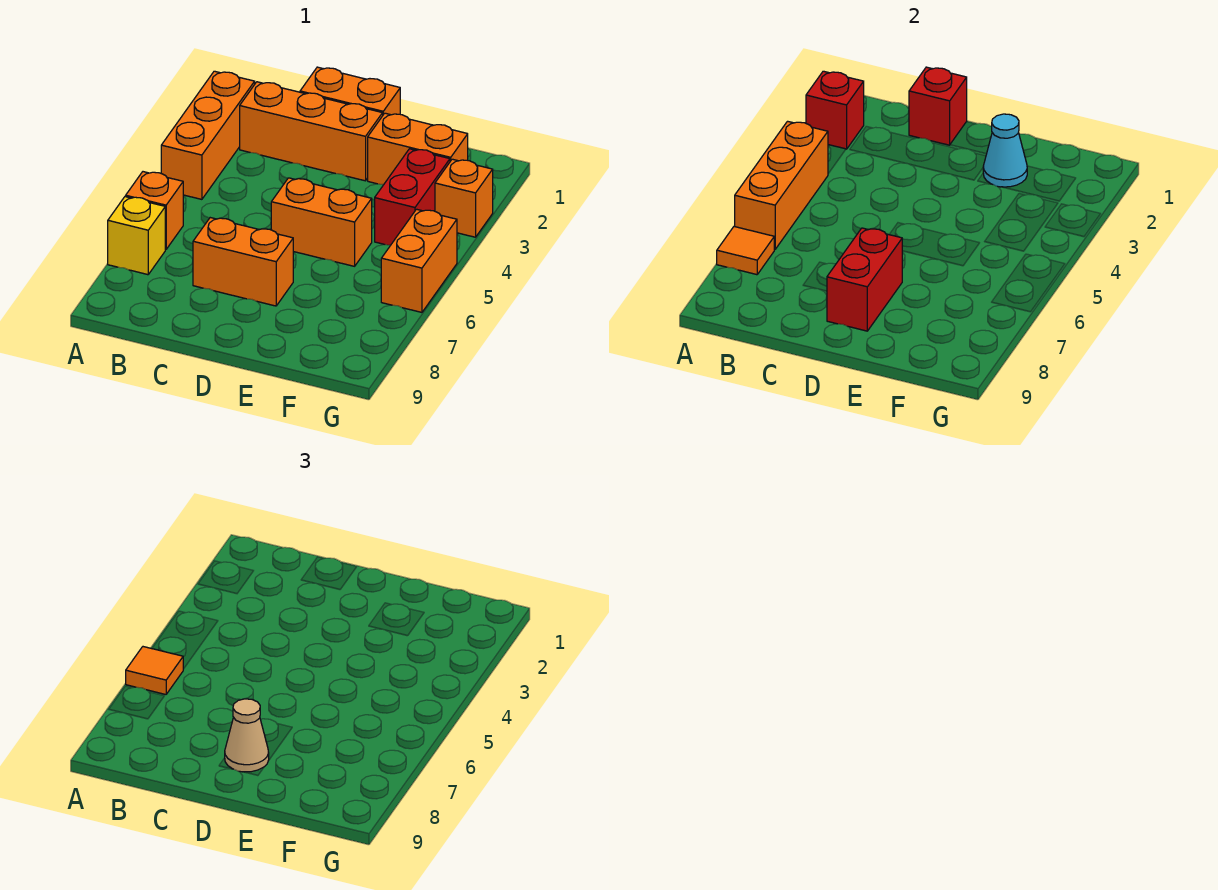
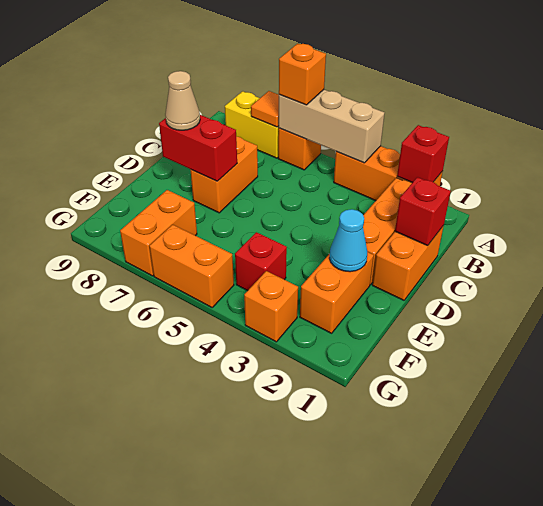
orange brick A4:A6 level 2 -> tan brick A4:A6 level 2
orange tile A6 level 3 -> orange brick A6 level 3
yellow brick A7 level 1 -> yellow brick A7:A8 level 1
orange brick D5:E5 level 1 -> orange brick F7:G7 level 1
red brick F3:F4 level 1 -> red brick F4 level 1

